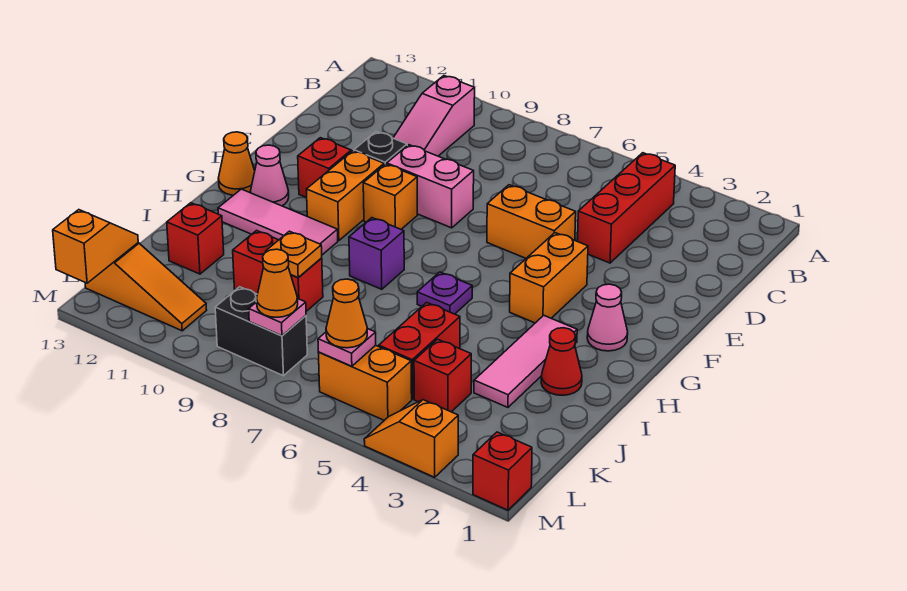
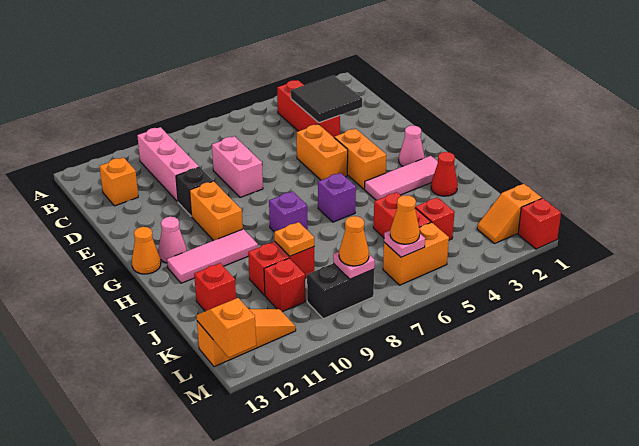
pink slope B10:D10 level 1 top B -> pink brick B10:D10 level 1
none -> black tile C3:D4 level 2
orange brick E5:E6 level 1 -> orange brick E5:F5 level 1
pink brick E8:E9 level 1 -> pink brick D8:E8 level 1
orange brick F9 level 1 -> orange brick C12 level 1
red brick F11 level 1 -> red brick K10 level 1
pink tile H3:J3 level 1 -> pink tile H2:H4 level 1
purple plate H6 level 1 -> purple brick H6 level 1
orange slope M3:M4 level 1 top 3 -> orange slope L1:L2 level 1 top 1

